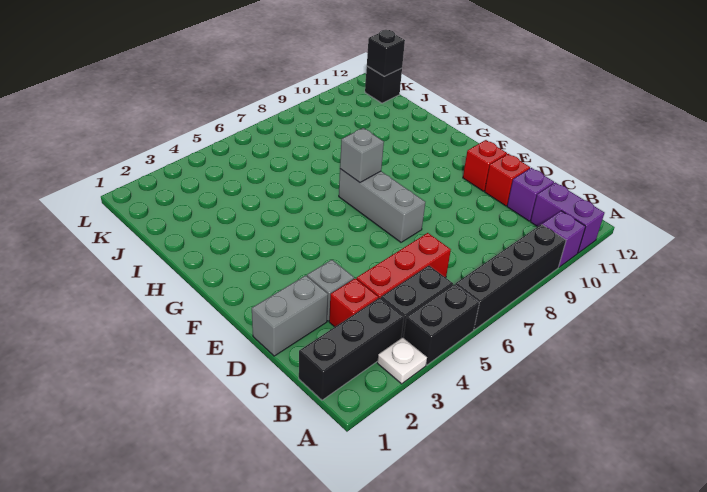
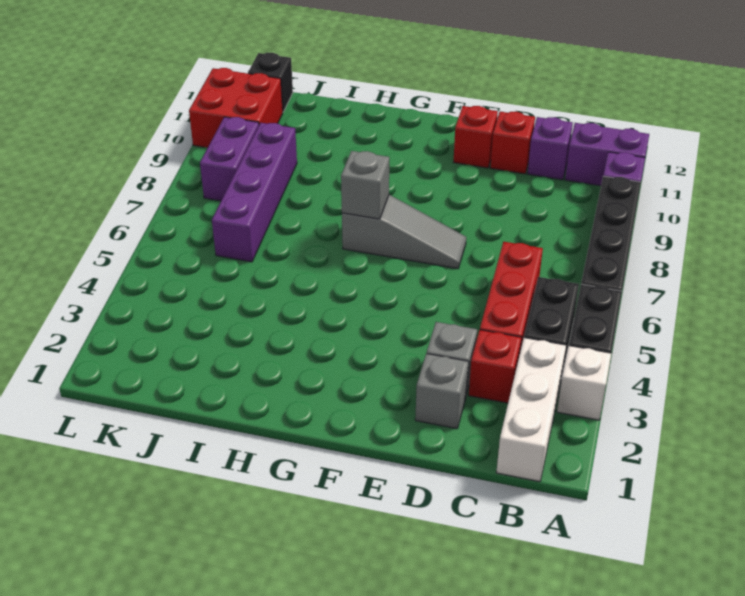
white plate A3 level 1 -> white brick A3 level 1
black brick B1:B3 level 1 -> white brick B1:B3 level 1
grey brick D1:D2 level 1 -> grey brick D2 level 1
grey brick E7:G7 level 1 -> grey slope E7:G7 level 1 top G
none -> purple brick J6:J9 level 1
none -> purple brick K8:K9 level 1
none -> red brick K10:L11 level 1
black brick K12 level 2 -> none

